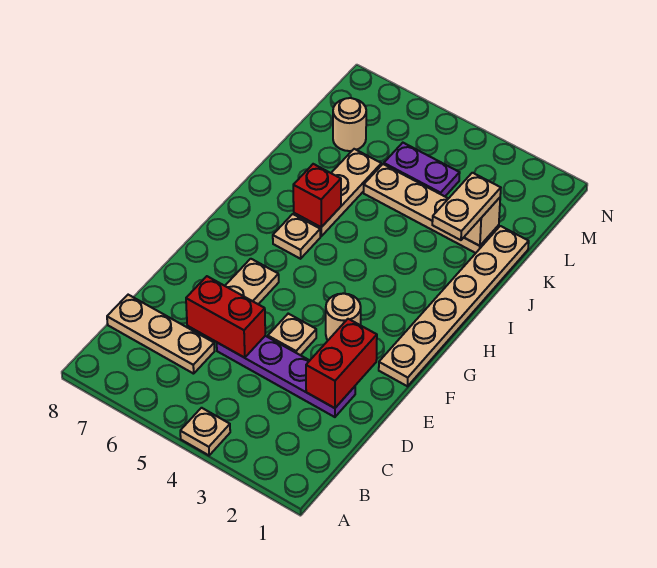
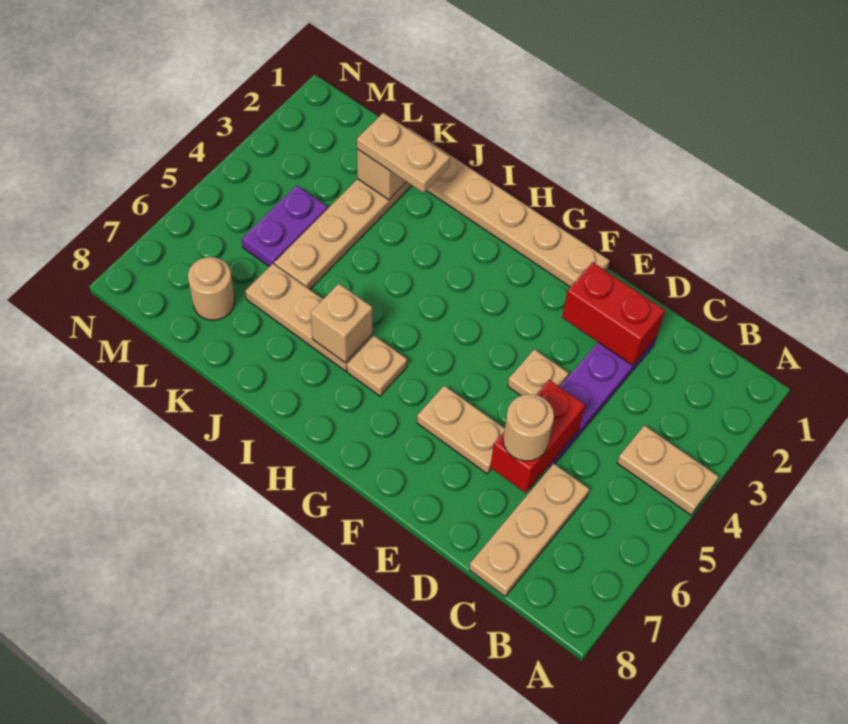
tan plate A4 level 1 -> tan plate A4:B4 level 1
tan round brick F3 level 1 -> tan round brick D6 level 3
red brick I6 level 2 -> tan brick I6 level 2

